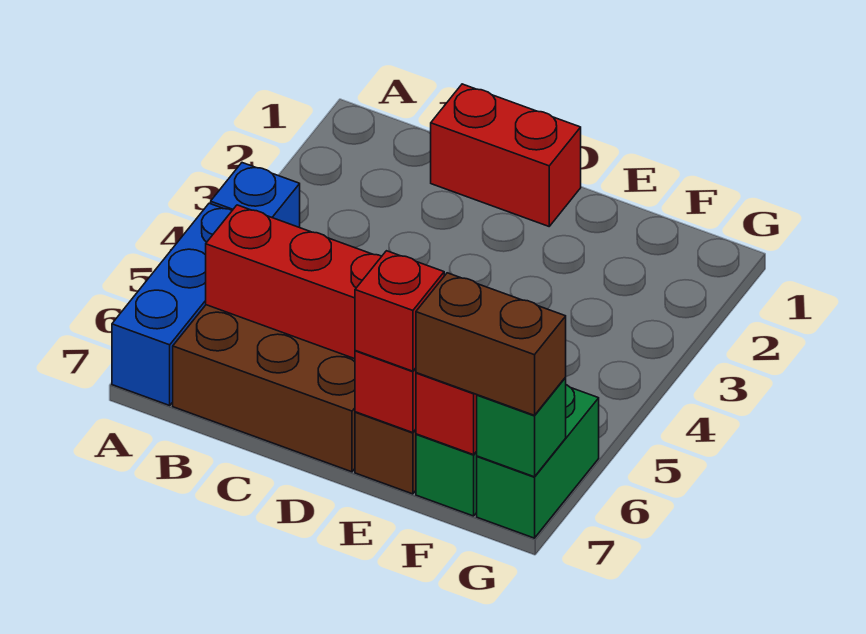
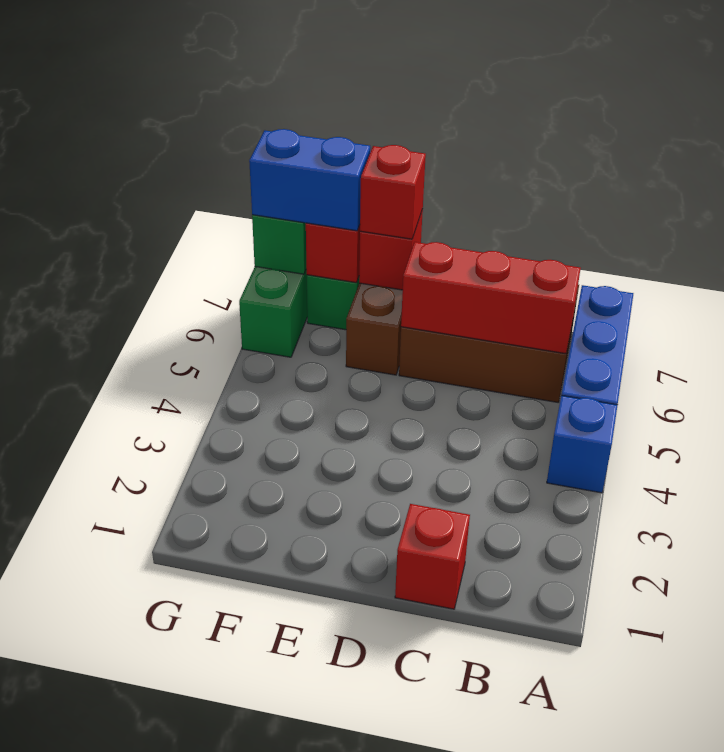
red brick C1:D1 level 1 -> red brick C1 level 1
brown brick F7:G7 level 3 -> blue brick F7:G7 level 3

